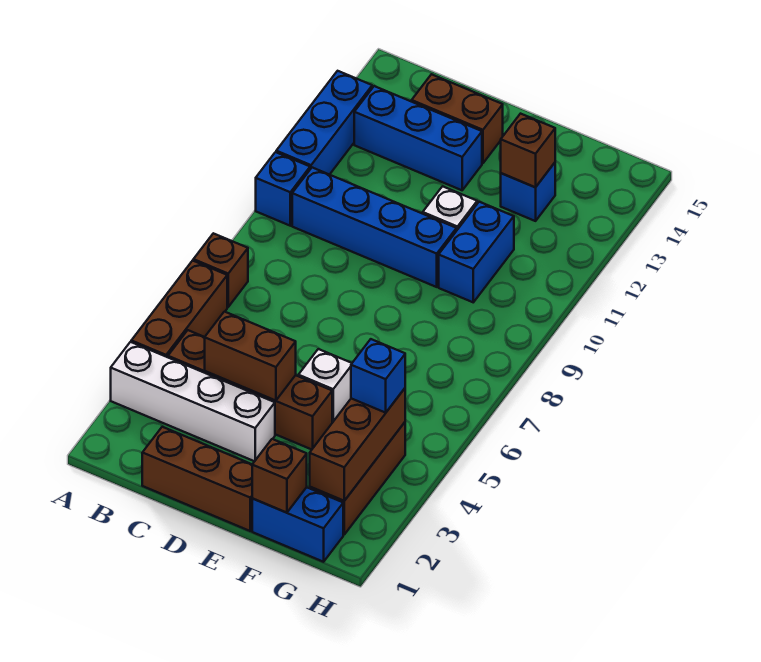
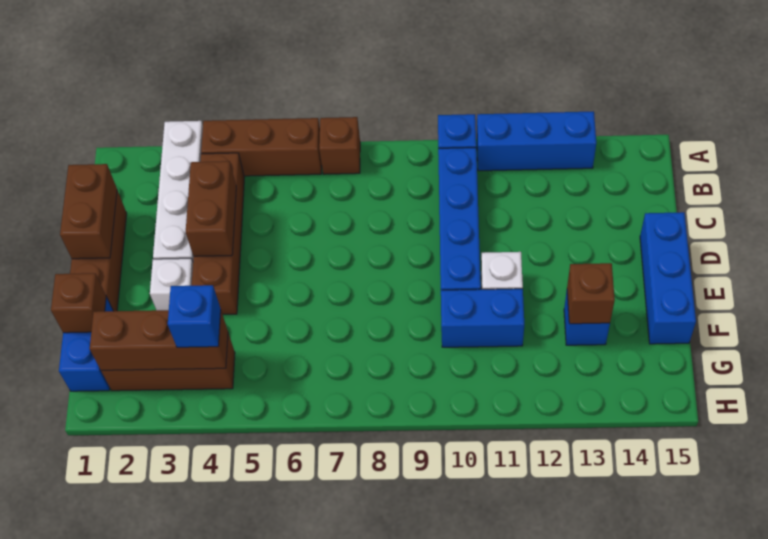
blue brick B13:D13 level 1 -> blue brick D15:F15 level 1
brown brick C14:D14 level 1 -> brown brick C1:D1 level 2
white brick E5 level 1 -> white brick E3 level 1

